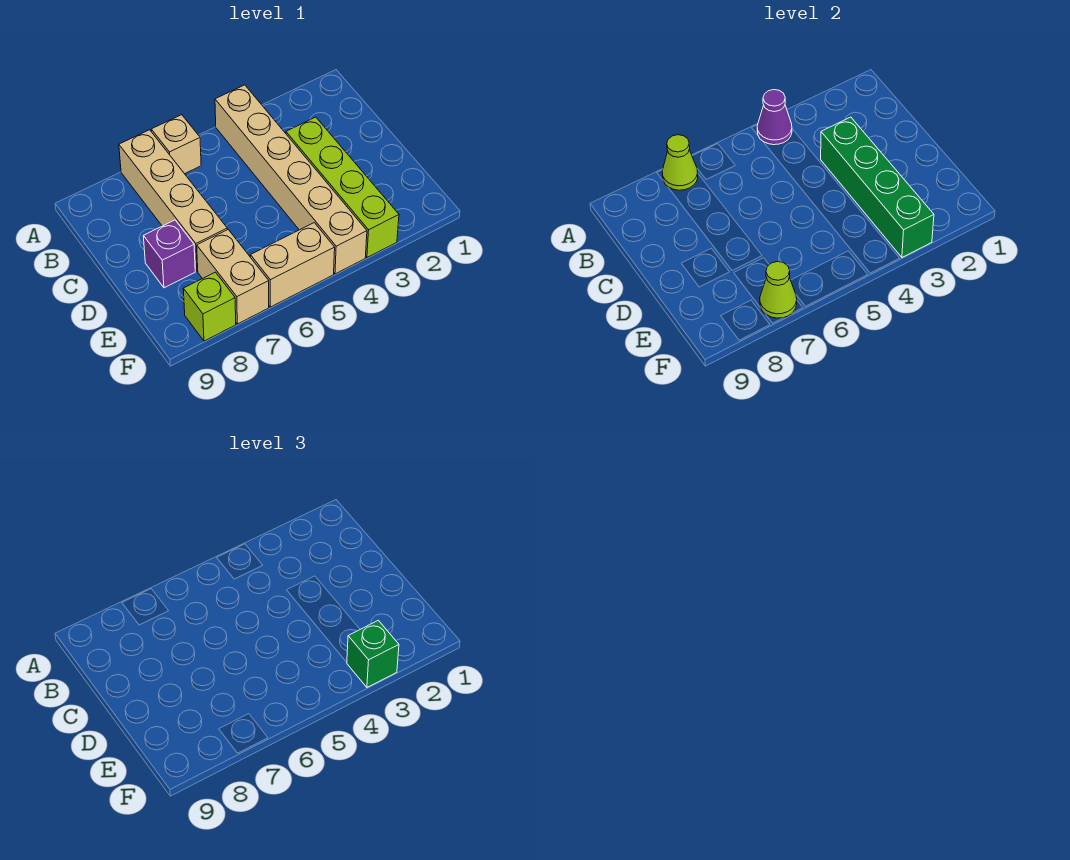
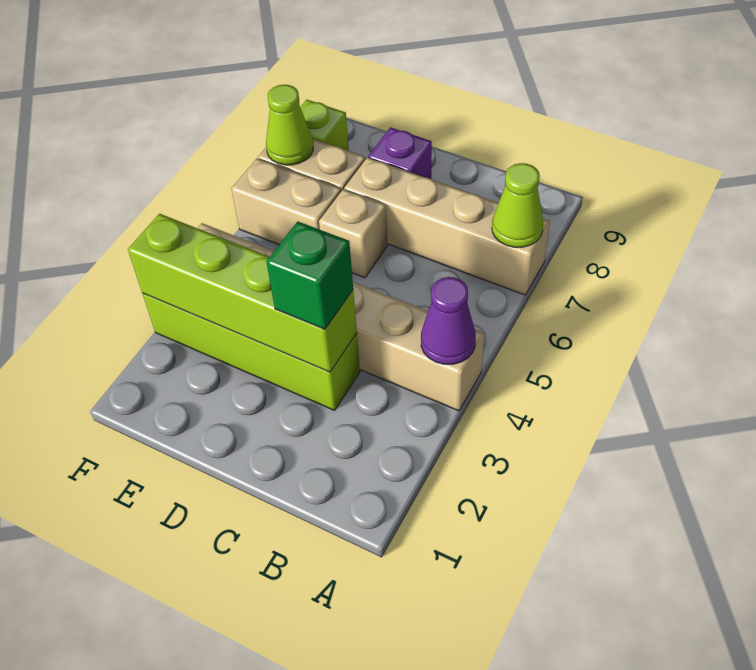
tan brick A6 level 1 -> tan brick D6 level 1
green brick C3:F3 level 2 -> lime brick C3:F3 level 2
green brick F3 level 3 -> green brick C3 level 3
tan brick F5:F6 level 1 -> tan brick E6:F6 level 1

